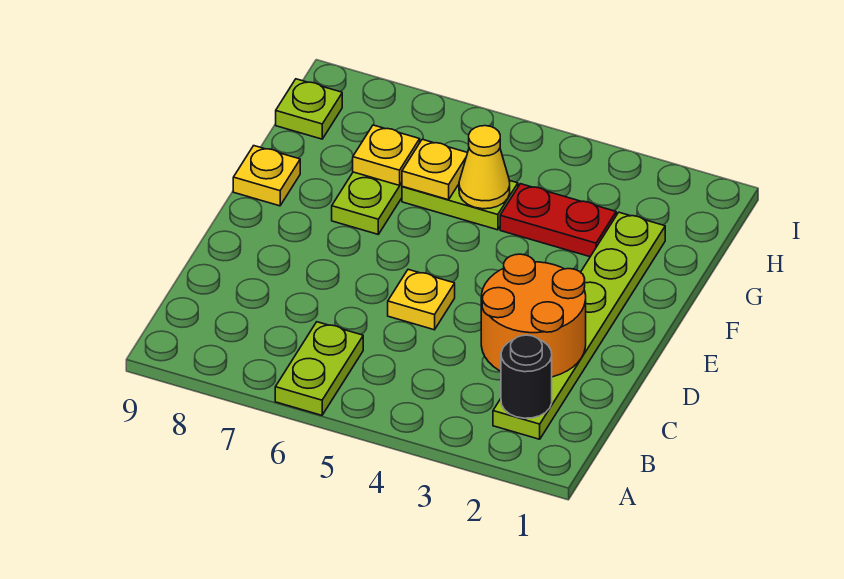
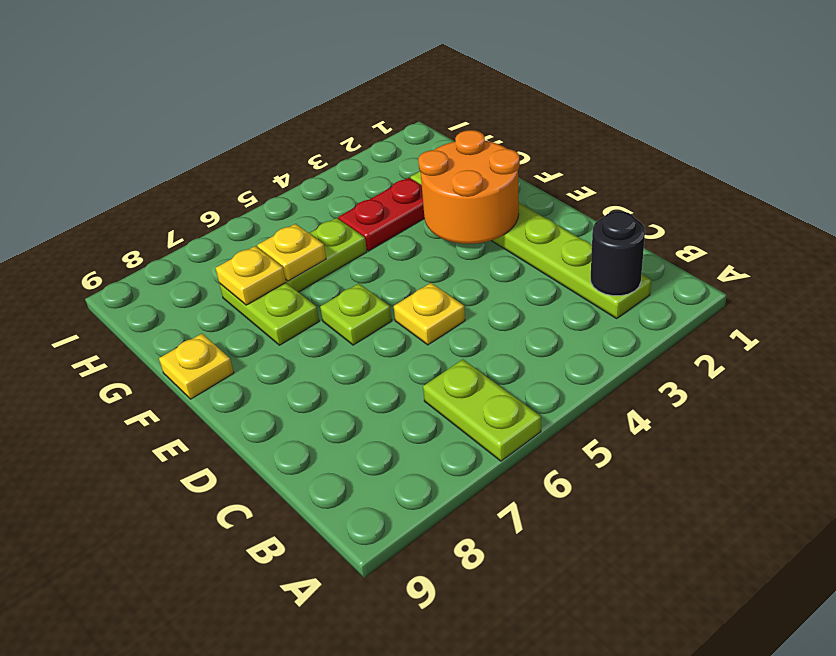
orange round brick C2:D3 level 2 -> orange round brick E2:F3 level 2
yellow cone G5 level 2 -> none
lime plate H9 level 1 -> lime plate E6 level 1

